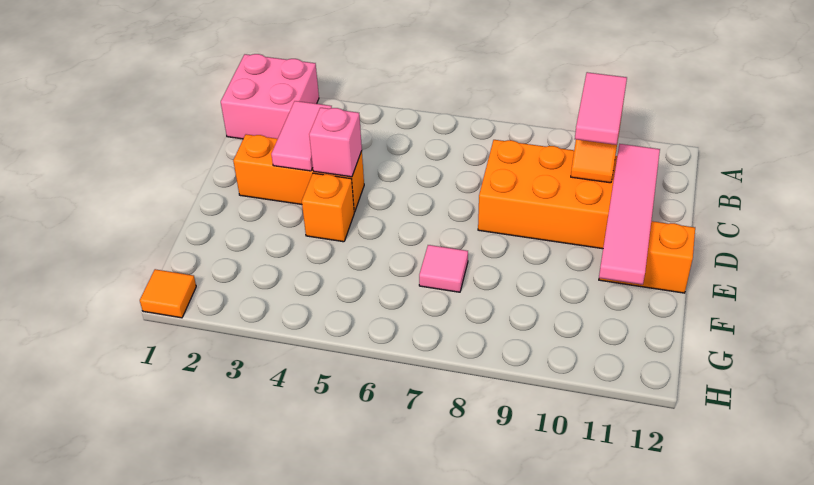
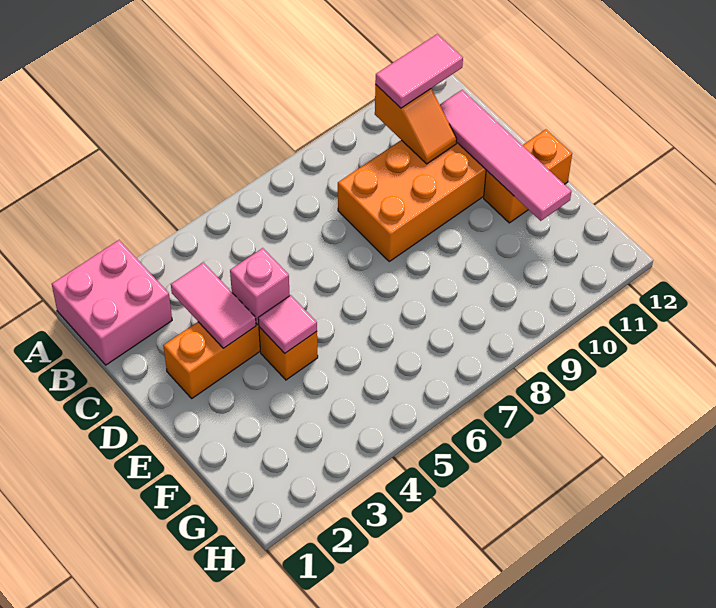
pink tile B10:C10 level 3 -> pink tile B10:B11 level 3
pink tile F7 level 1 -> pink tile E4 level 2
orange tile H1 level 1 -> none

